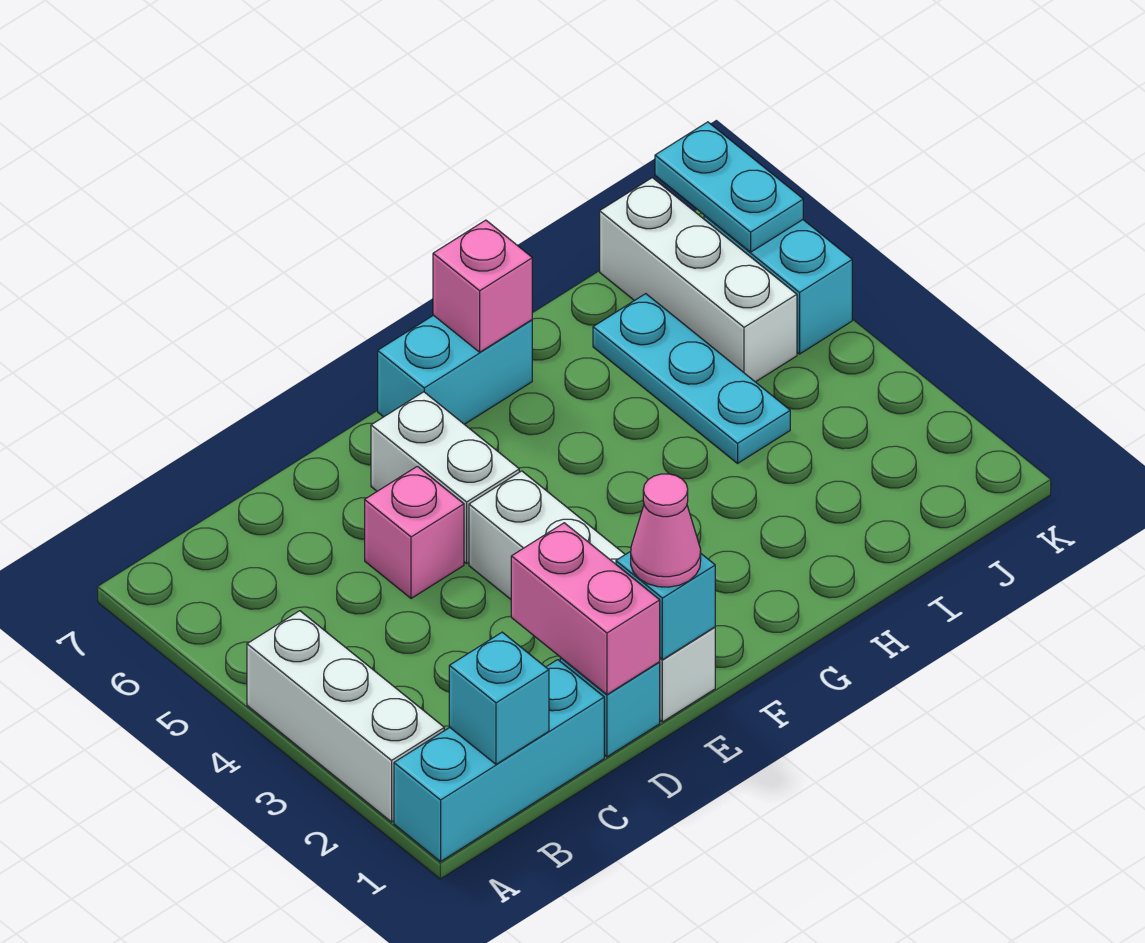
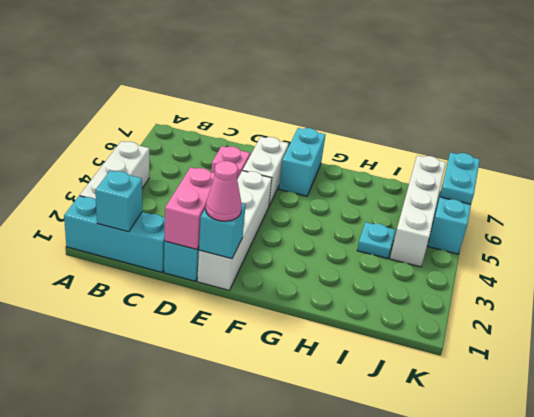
cyan brick F7:G7 level 1 -> cyan brick F6:F7 level 1
pink brick G7 level 2 -> none
cyan plate I4:I6 level 1 -> cyan plate I4 level 1
white brick J5:J7 level 1 -> white brick J4:J7 level 1

